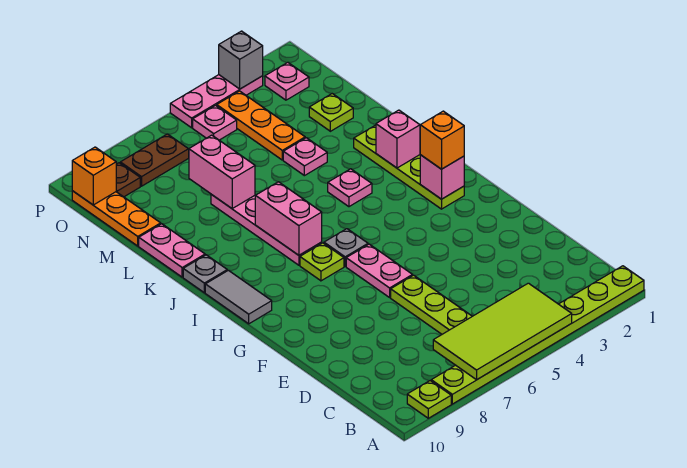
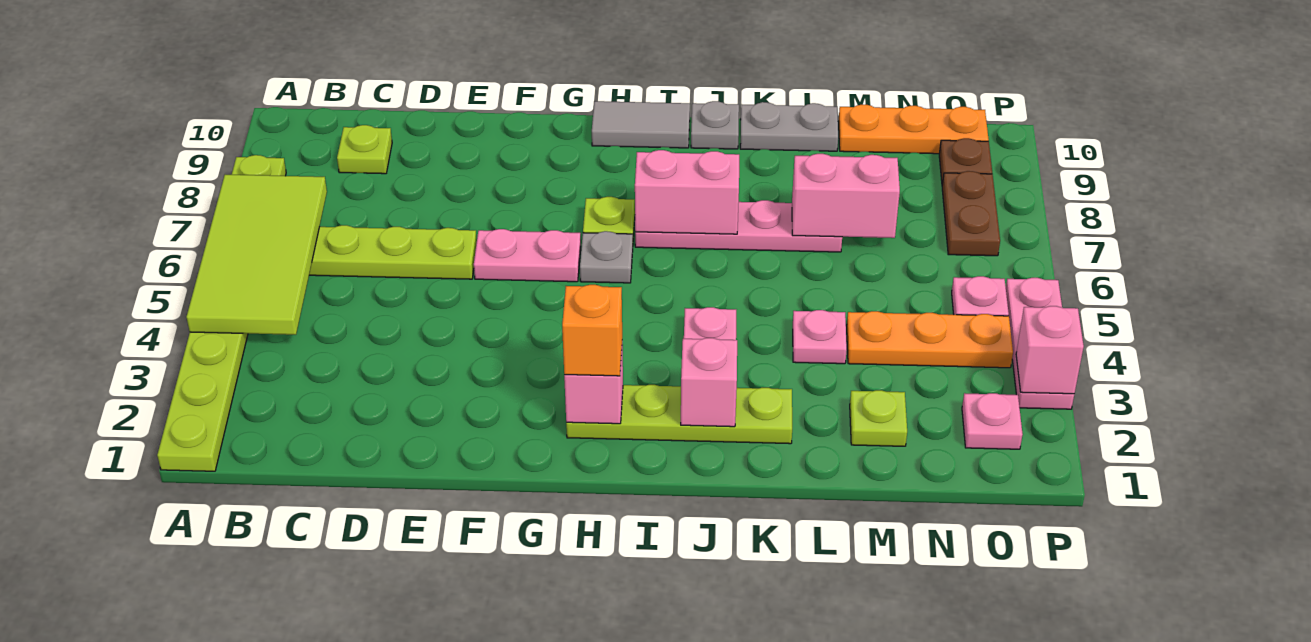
lime plate A9 level 1 -> lime plate C9 level 1
pink plate K10:L10 level 1 -> grey plate K10:L10 level 1
orange brick O10 level 2 -> none
grey brick P3 level 2 -> pink brick P3 level 2

